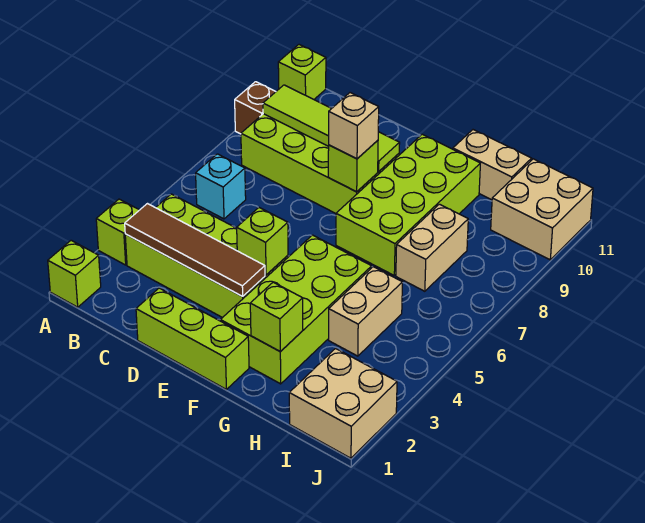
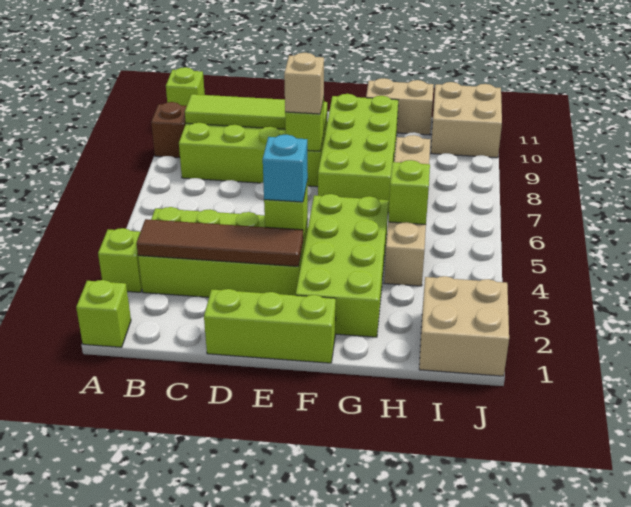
cyan brick B6 level 1 -> cyan brick E4 level 3
lime brick G2 level 2 -> lime brick H5 level 2

